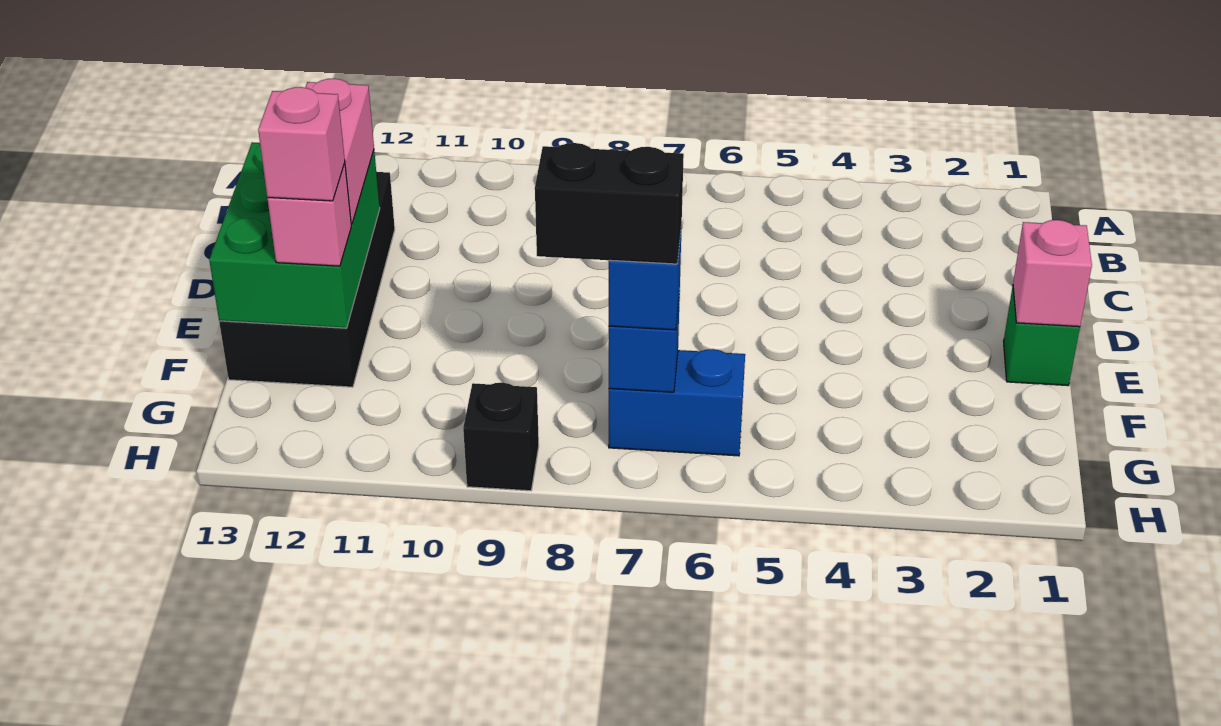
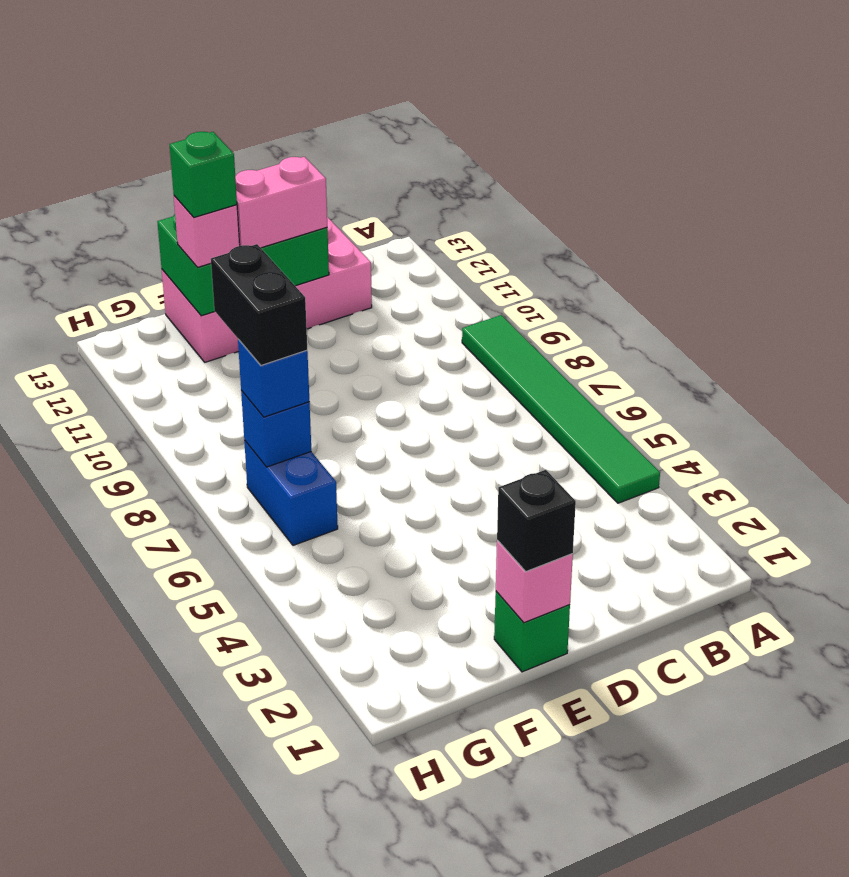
none -> green tile A4:A9 level 1
black brick C12:F13 level 1 -> pink brick C12:F13 level 1
pink brick F12 level 4 -> green brick F12 level 4
black brick H9 level 1 -> black brick E1 level 3

